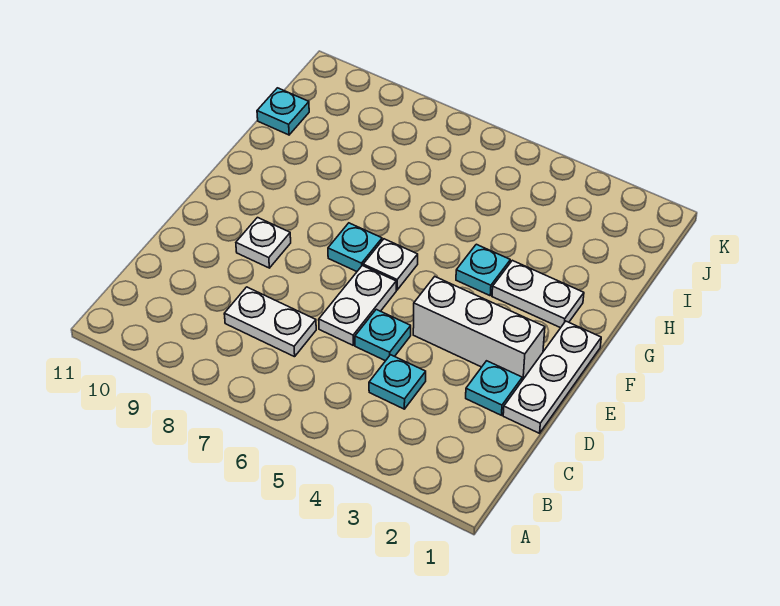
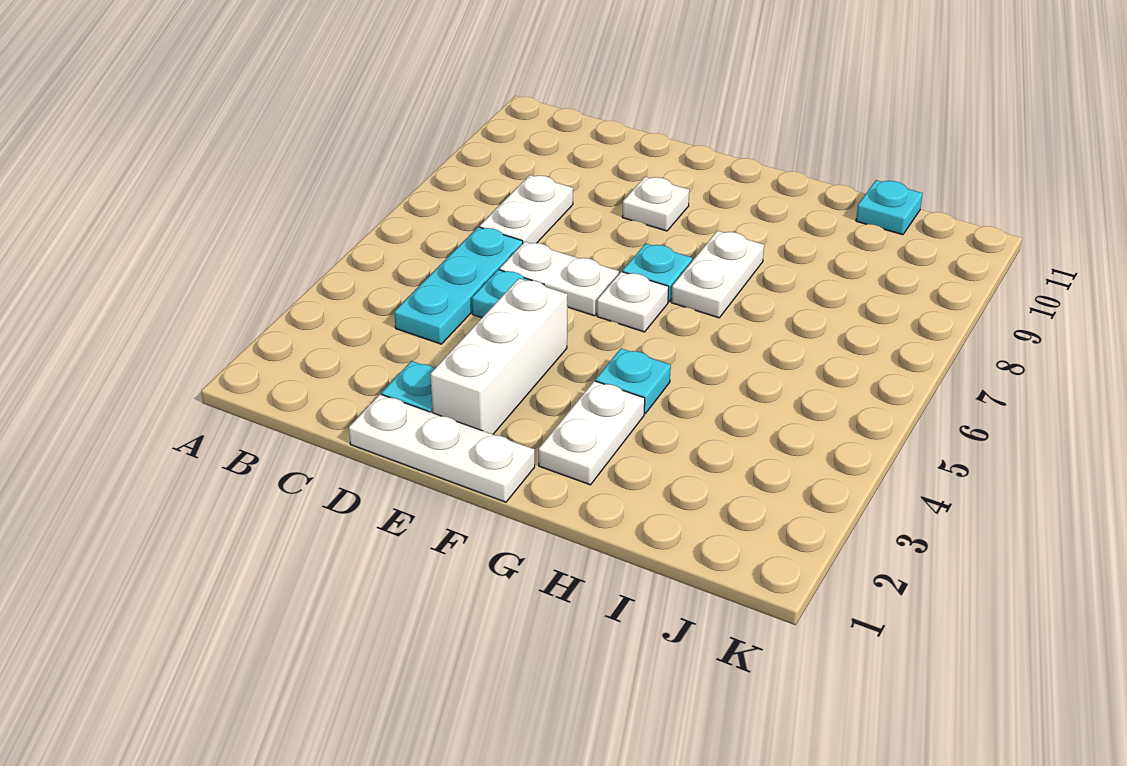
cyan plate C4 level 1 -> cyan plate C4:C6 level 1
none -> white plate G7:G8 level 1

